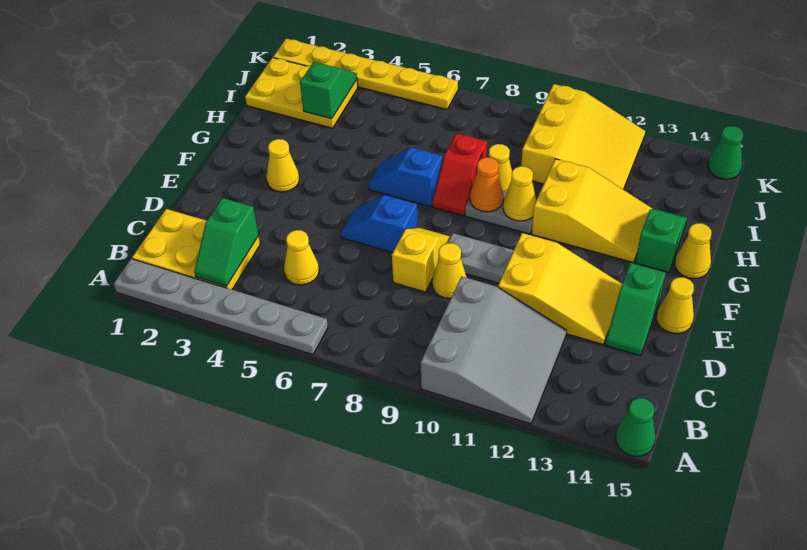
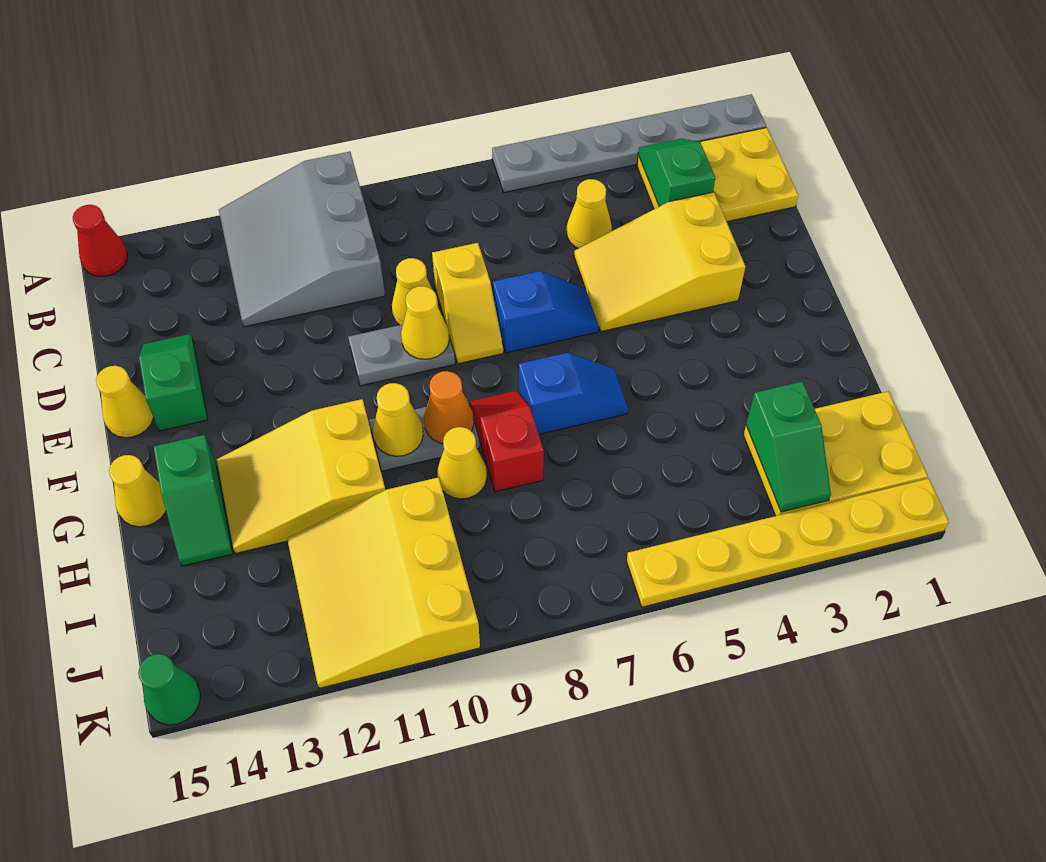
green cone A15 level 1 -> red cone A15 level 1
yellow slope D11:E13 level 1 top 11 -> yellow slope D3:E5 level 1 top 3
yellow cone F3 level 1 -> yellow cone E9 level 2

